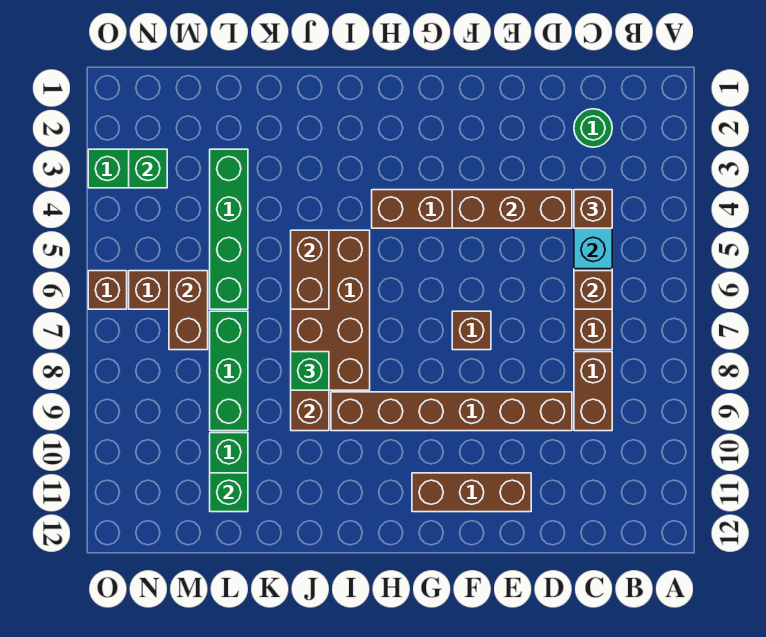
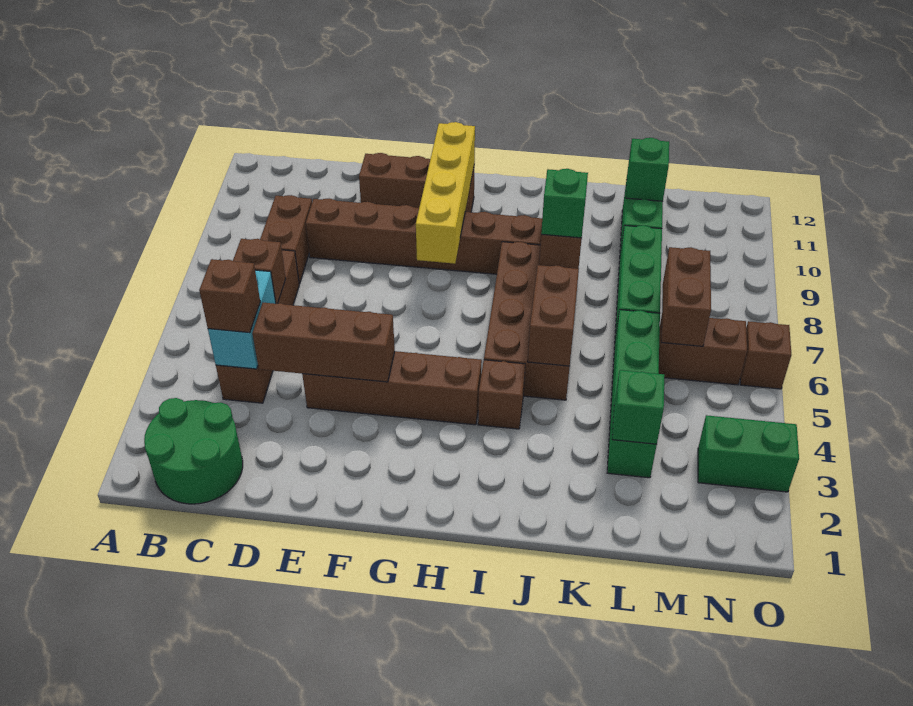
green round brick C2 level 1 -> green round brick B1:C2 level 1
brown brick F7 level 1 -> brown brick I4 level 1
none -> yellow brick G8:G11 level 2
green brick N3 level 2 -> green brick L3 level 2

